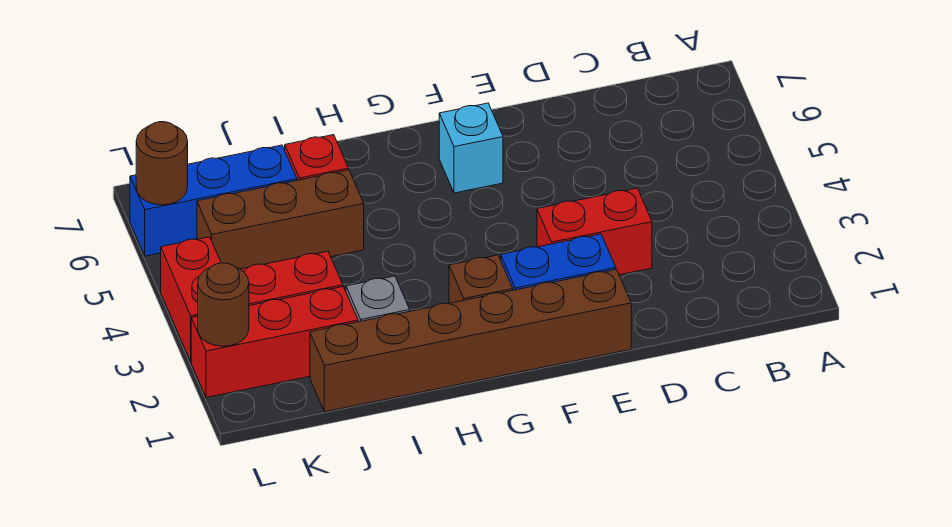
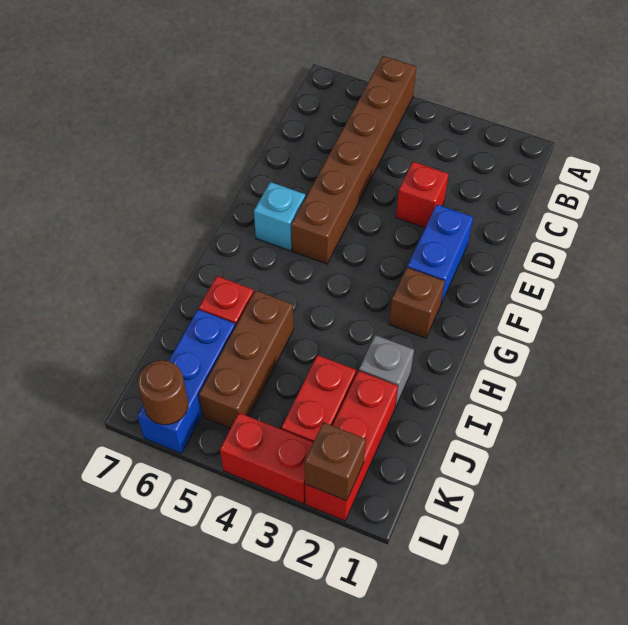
red brick D3:E3 level 1 -> red brick D3 level 1
brown brick E1:J1 level 1 -> brown brick A5:F5 level 1
brown round brick L2 level 2 -> brown brick L2 level 2

